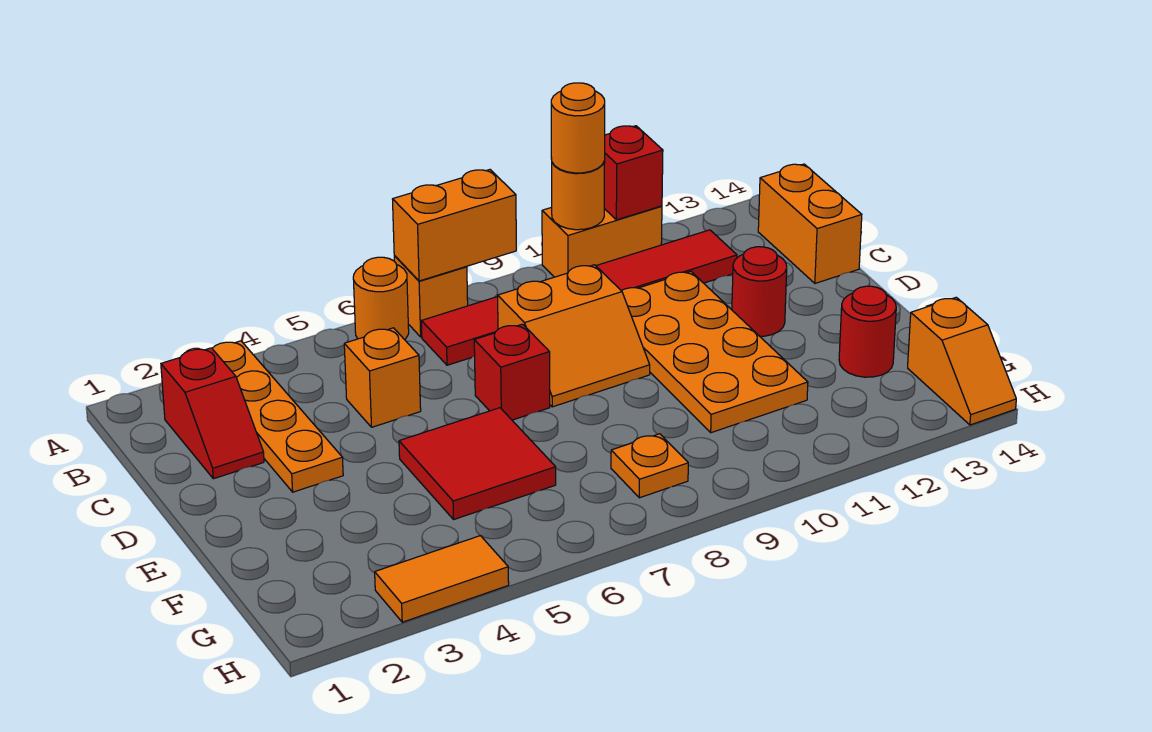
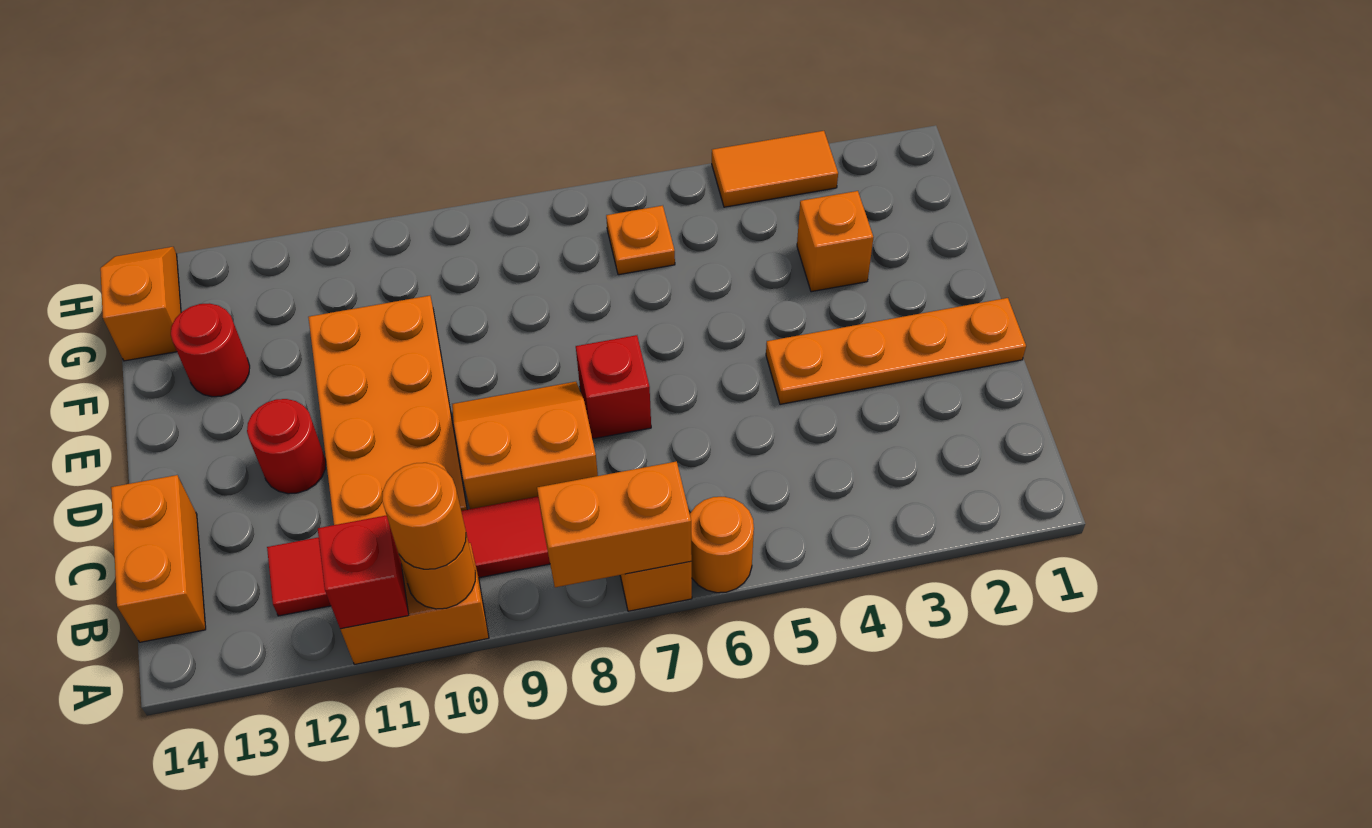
orange plate A3:D3 level 1 -> orange plate D1:D4 level 1
red slope B2:C2 level 1 top B -> none
orange brick C5 level 1 -> orange brick F3 level 1
red tile E5:F6 level 1 -> none
orange plate G8 level 1 -> orange plate G6 level 1

